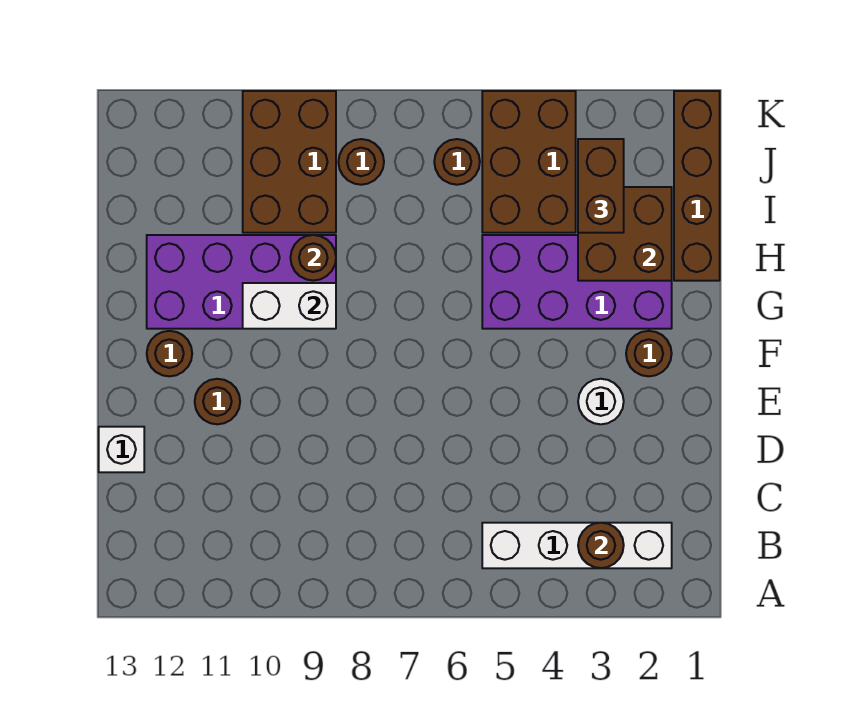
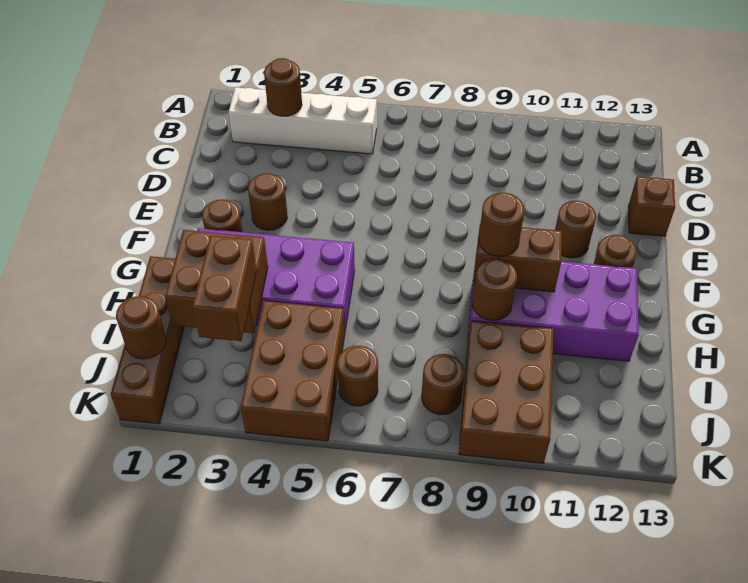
white brick D13 level 1 -> brown brick D13 level 1
white round brick E3 level 1 -> brown round brick E3 level 1
white brick G9:G10 level 2 -> brown brick G9:G10 level 2
none -> brown round brick G9 level 3
none -> brown round brick J1 level 2

